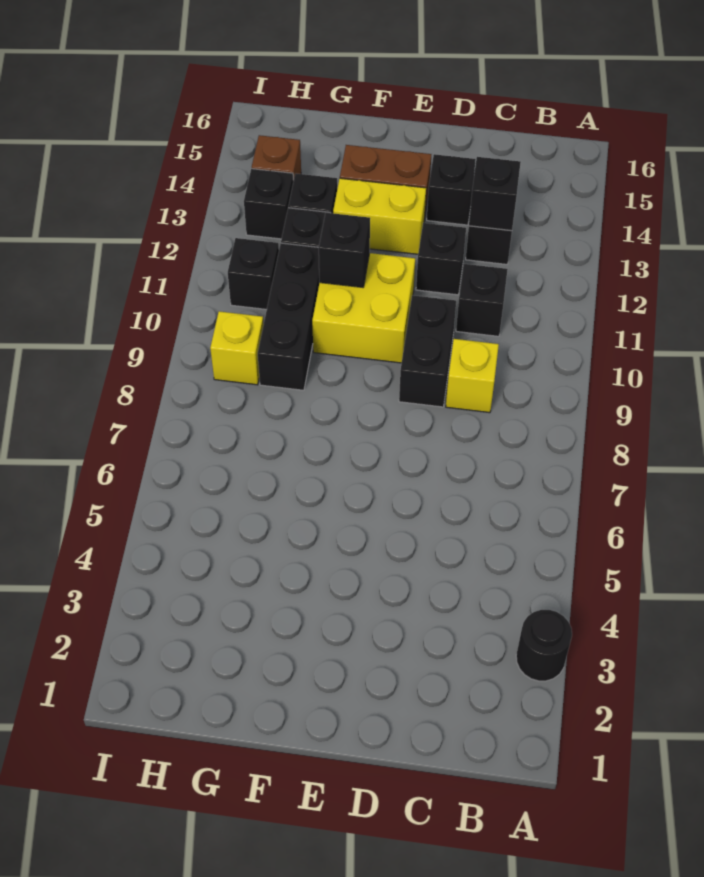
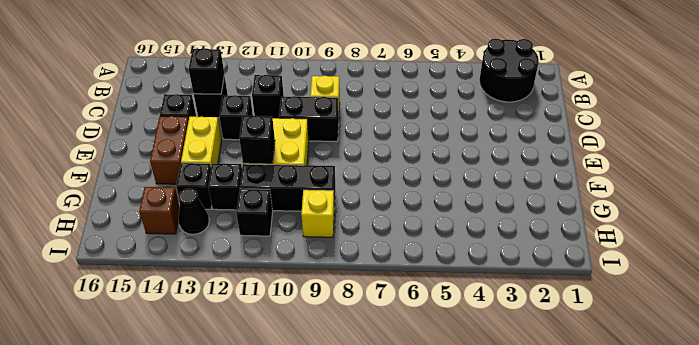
black round brick A3 level 1 -> black round brick A2:B3 level 1
black brick H13 level 1 -> black cone H13 level 1

